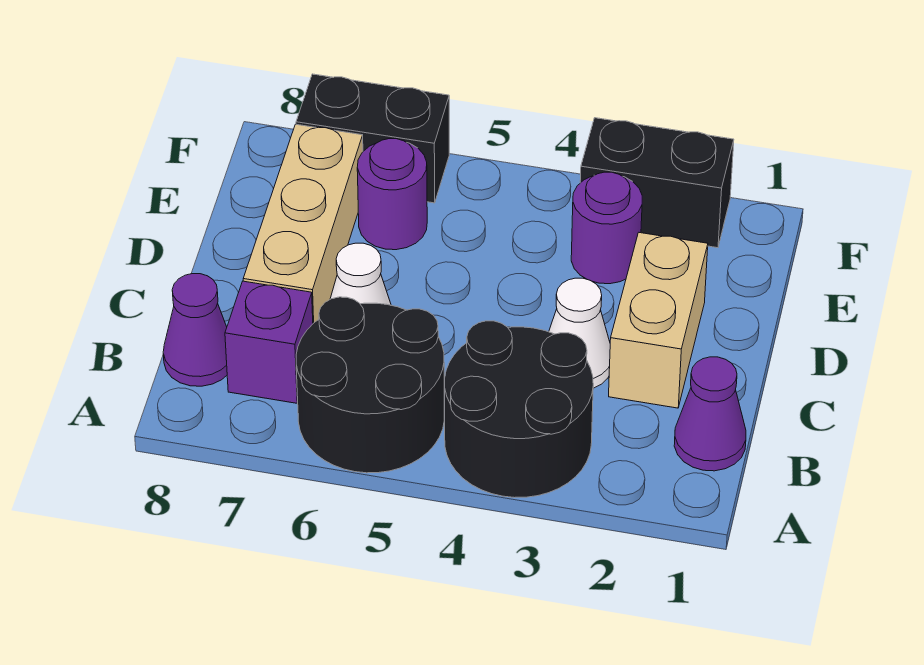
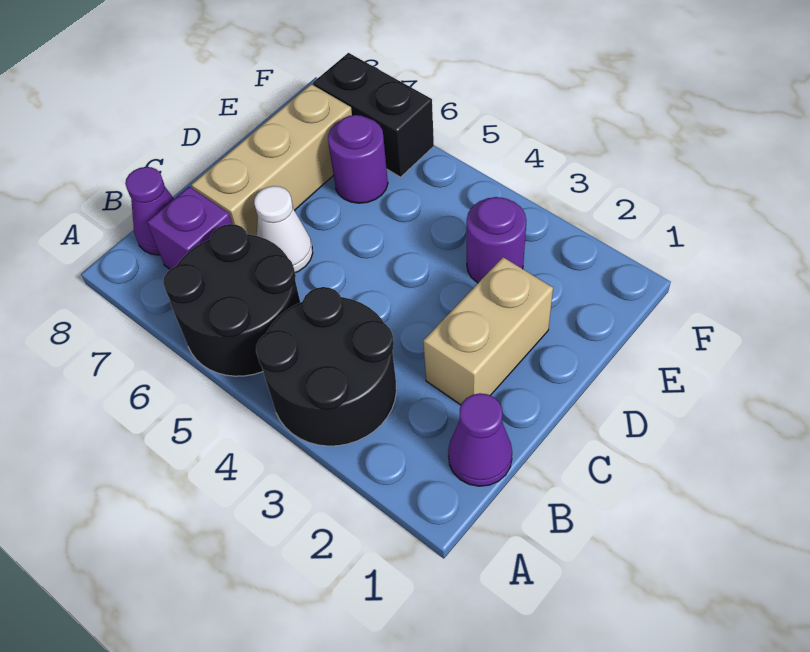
white cone C3 level 1 -> none
black brick F2:F3 level 1 -> none

